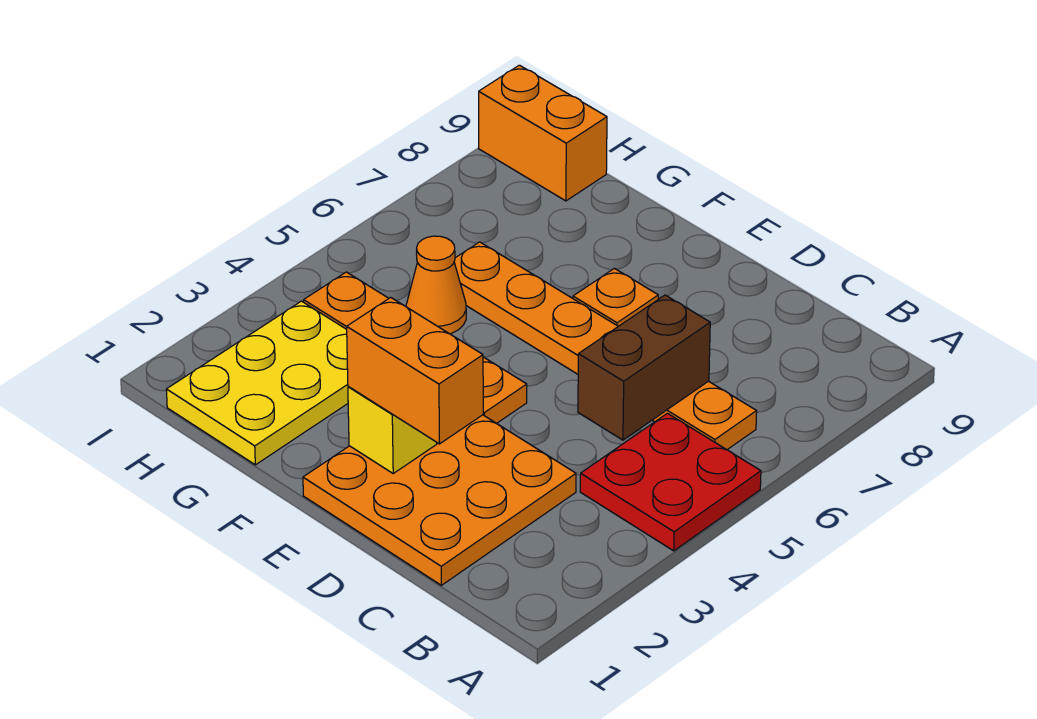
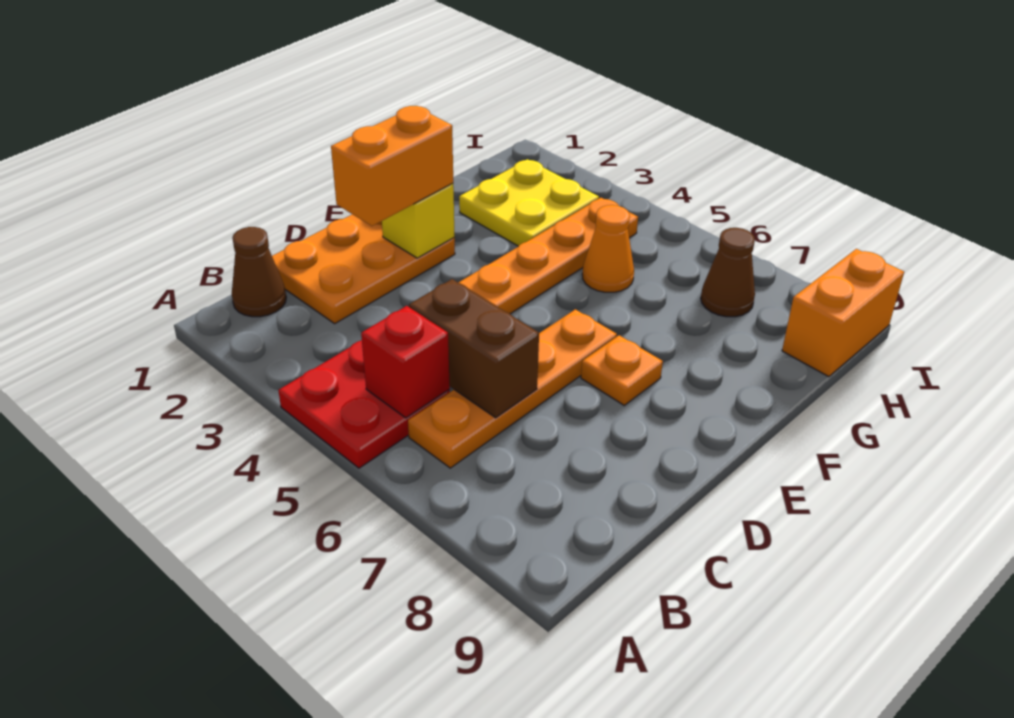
none -> brown cone B1 level 1
none -> red brick B5 level 2
orange plate B6:G6 level 1 -> orange plate B6:E6 level 1
orange plate C1:E3 level 1 -> orange plate C1:E2 level 1
yellow plate G1:H3 level 1 -> yellow plate G2:H3 level 1
none -> brown cone H7 level 1

